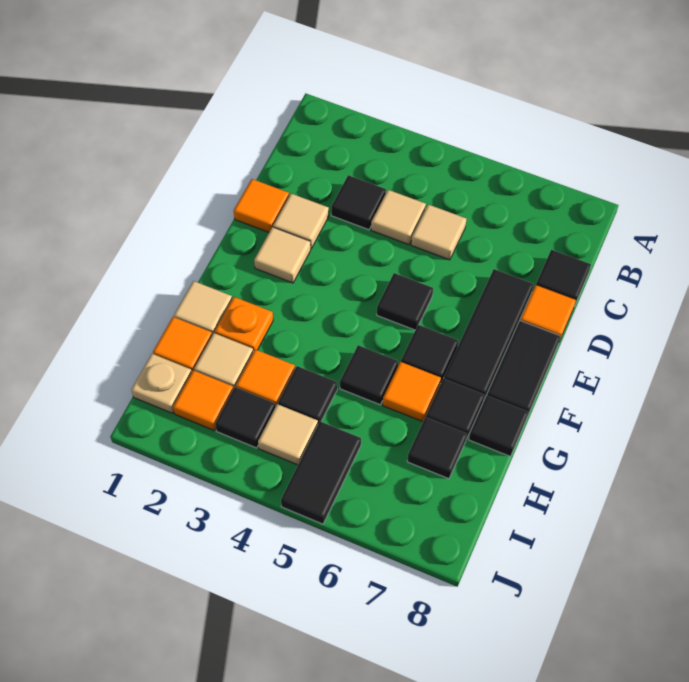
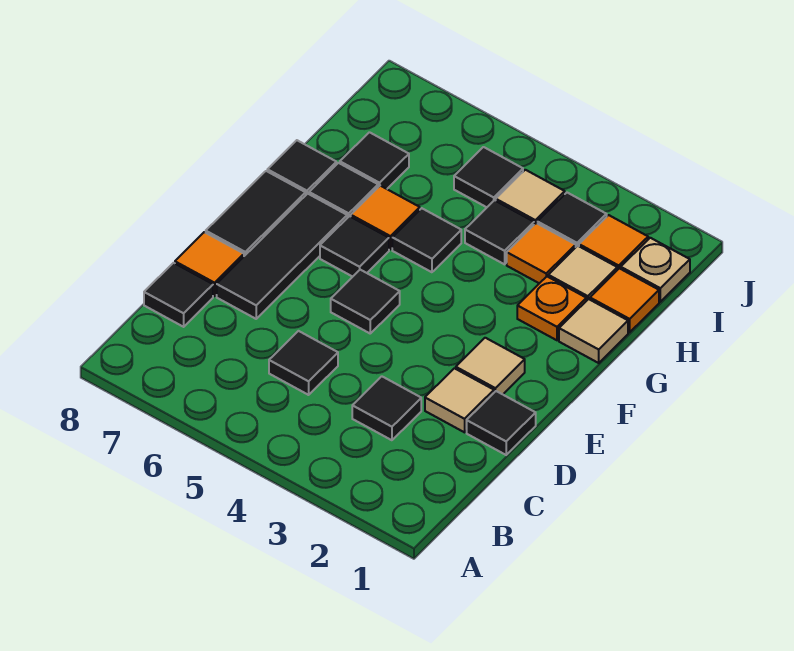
tan tile C4 level 1 -> none
tan tile C5 level 1 -> black tile C5 level 1
orange tile D1 level 1 -> black tile D1 level 1
black tile I5:J5 level 1 -> black tile I5 level 1

